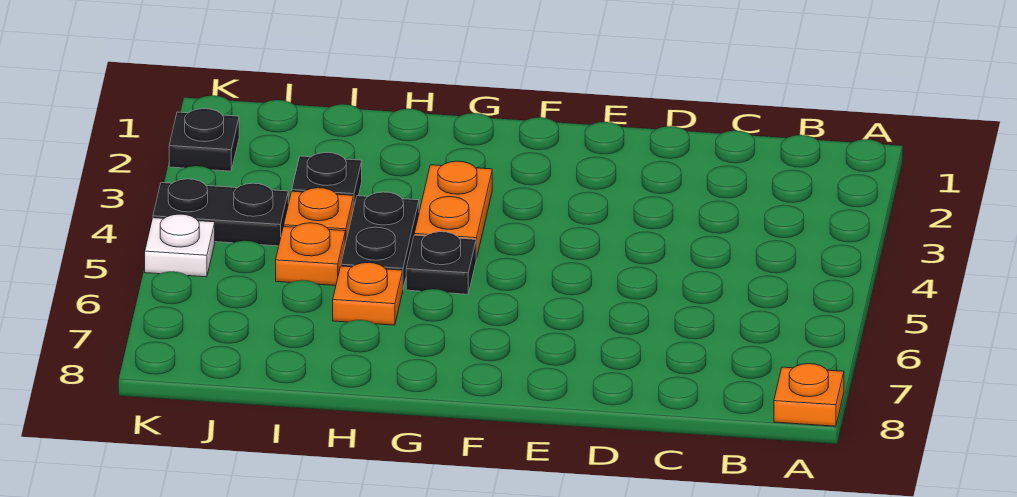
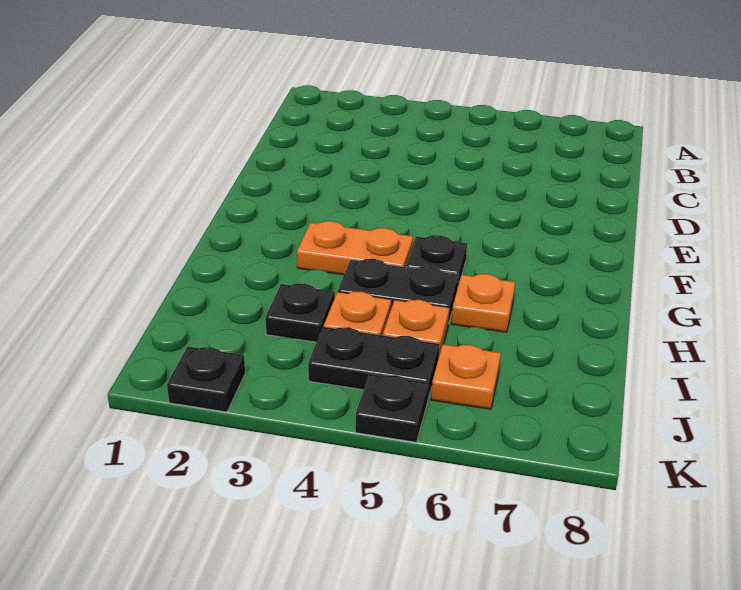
orange plate A8 level 1 -> orange plate J6 level 1
black plate J4:K4 level 1 -> black plate J4:J5 level 1
white plate K5 level 1 -> black plate K5 level 1

